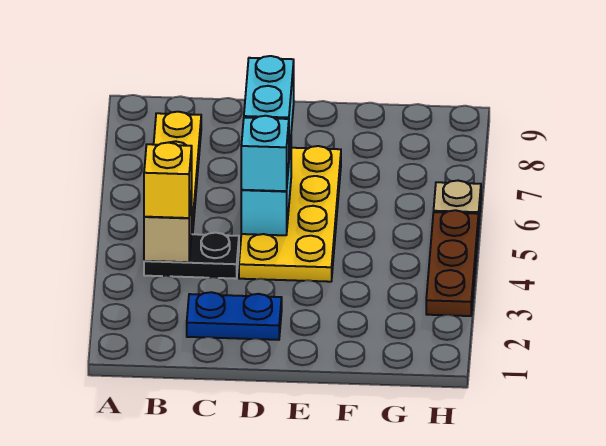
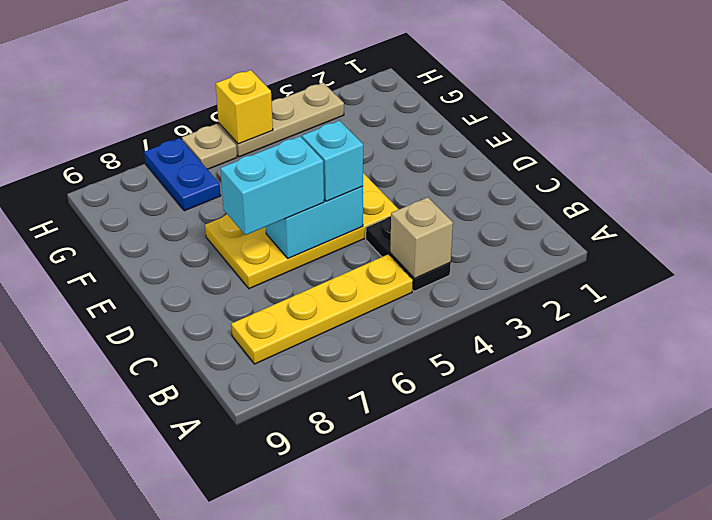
yellow brick B4 level 3 -> yellow brick H5 level 2
blue plate C2:D2 level 1 -> blue plate G7:H7 level 1
brown plate H3:H5 level 1 -> tan plate H3:H5 level 1

